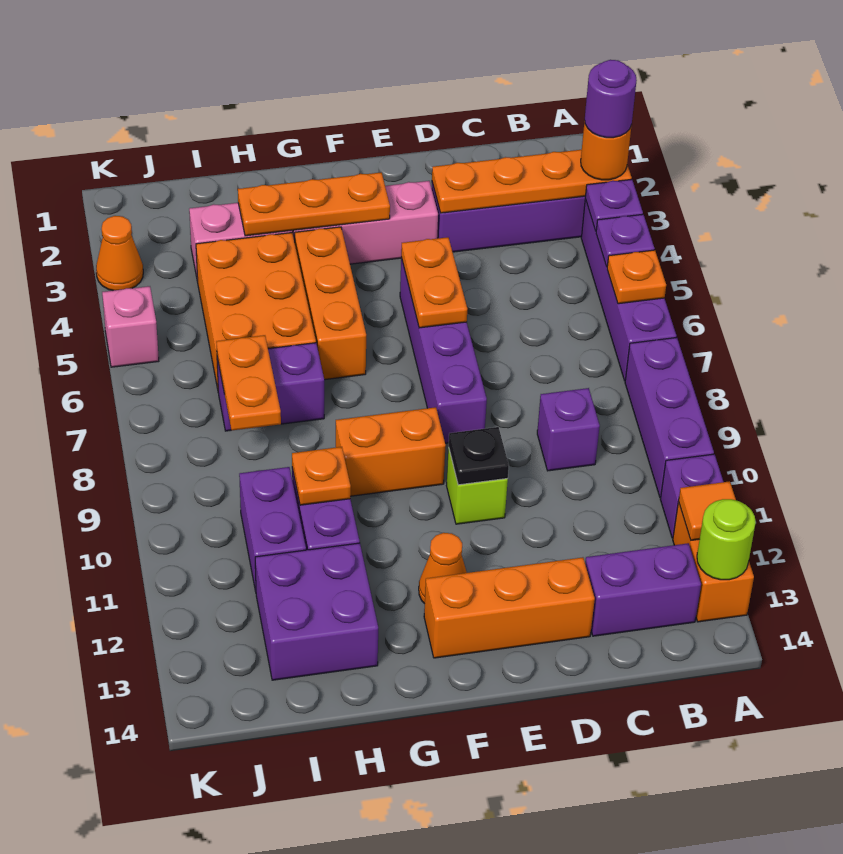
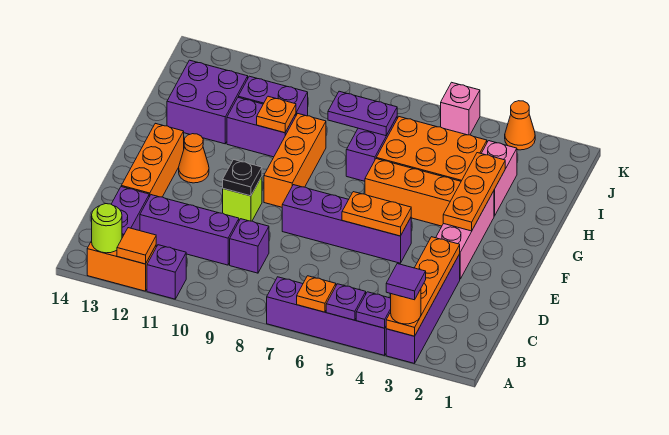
purple round brick A3 level 4 -> purple tile A3 level 4
purple brick A8:A10 level 1 -> purple brick C10:C12 level 1
orange brick F9:G9 level 1 -> orange brick F9:H9 level 1
orange plate I7:I8 level 2 -> purple plate I7:I8 level 2

